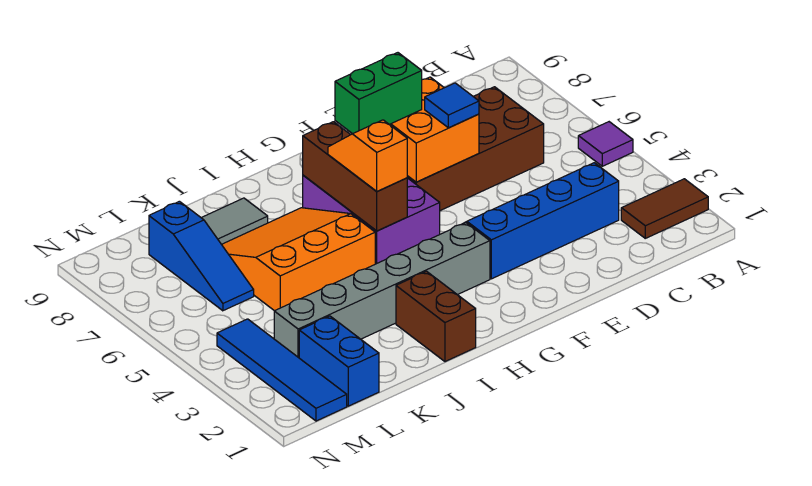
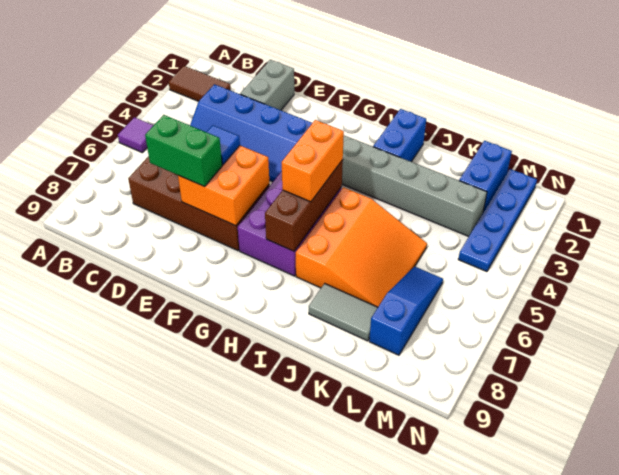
none -> grey brick D1:D2 level 1
green brick F7:G7 level 3 -> green brick D7:E7 level 3
orange slope H5:H6 level 3 top 5 -> orange brick H5:H6 level 3
brown brick I1:I2 level 1 -> blue brick I1:I2 level 1
orange slope I5:K7 level 1 top 5 -> orange slope I5:K7 level 1 top I
blue tile M1:M4 level 1 -> blue plate M1:M4 level 1

